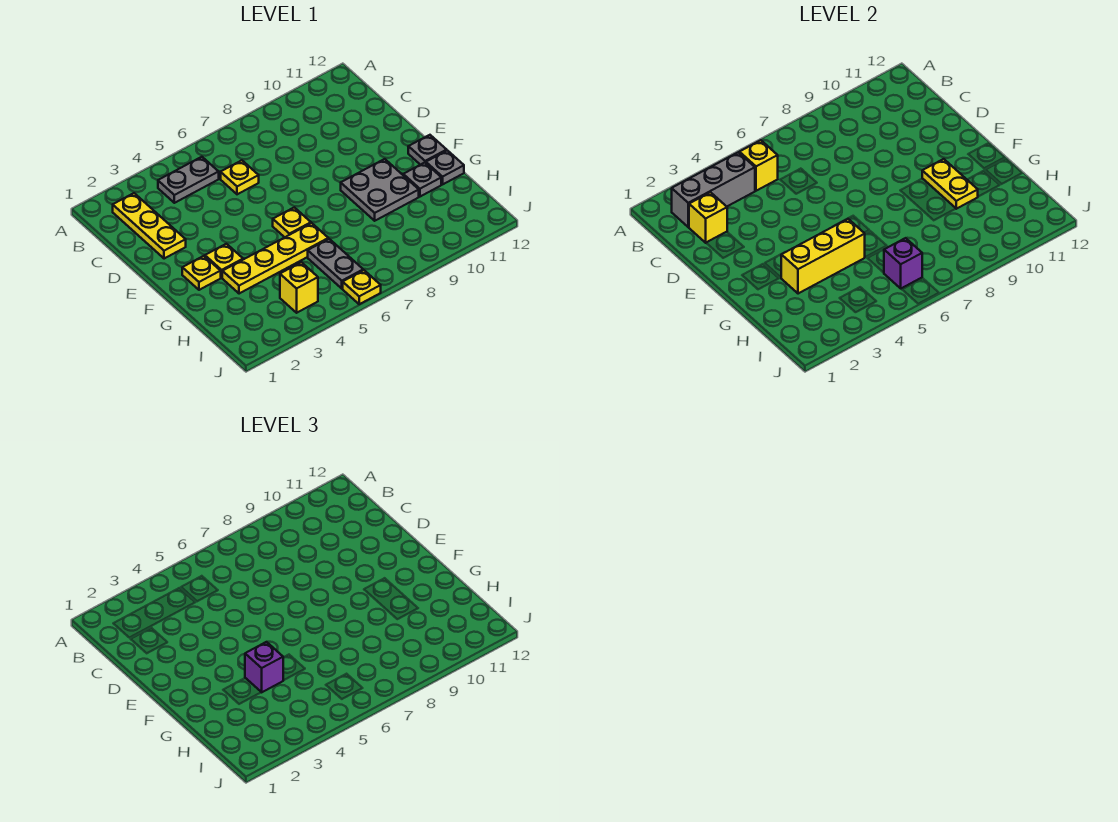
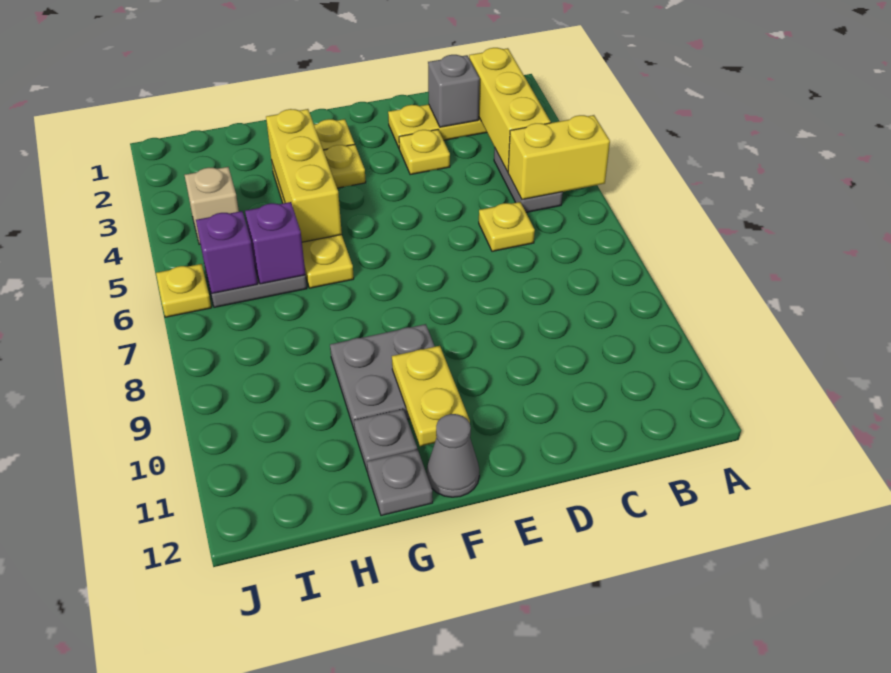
grey brick B2:B4 level 2 -> yellow brick B2:B4 level 2
yellow brick B5 level 2 -> yellow brick A5:B5 level 2
yellow brick C2 level 2 -> grey brick C2 level 2
yellow plate F6 level 1 -> yellow plate D3 level 1
yellow plate F10:G10 level 2 -> yellow plate F10:F11 level 2
grey plate F12 level 1 -> grey cone F12 level 1
purple brick G4 level 3 -> purple brick H6 level 2
yellow brick I4 level 1 -> tan brick I4 level 1

